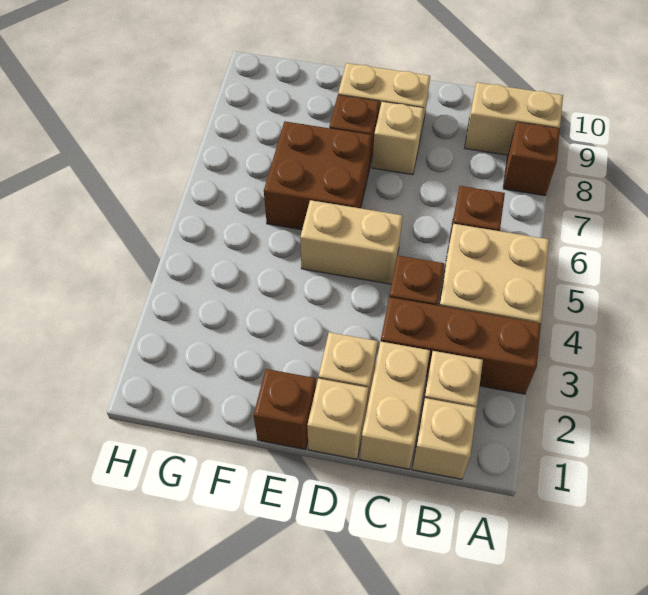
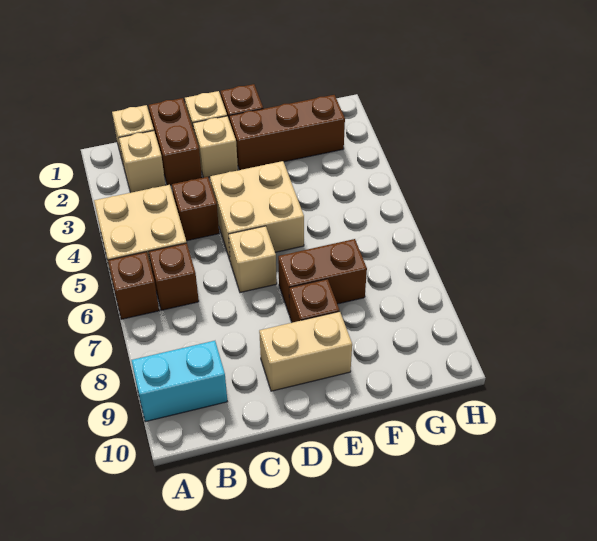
brown brick A3:C3 level 1 -> brown brick E2:G2 level 1
brown brick A8 level 1 -> brown brick A6 level 1
tan brick A9:B9 level 1 -> cyan brick A9:B9 level 1
tan brick C1:C2 level 1 -> brown brick C1:C2 level 1
tan brick D5:E5 level 1 -> tan brick D4:E5 level 1
tan brick D8 level 1 -> tan brick D6 level 1
brown brick E6:F7 level 1 -> brown brick E7:F7 level 1

